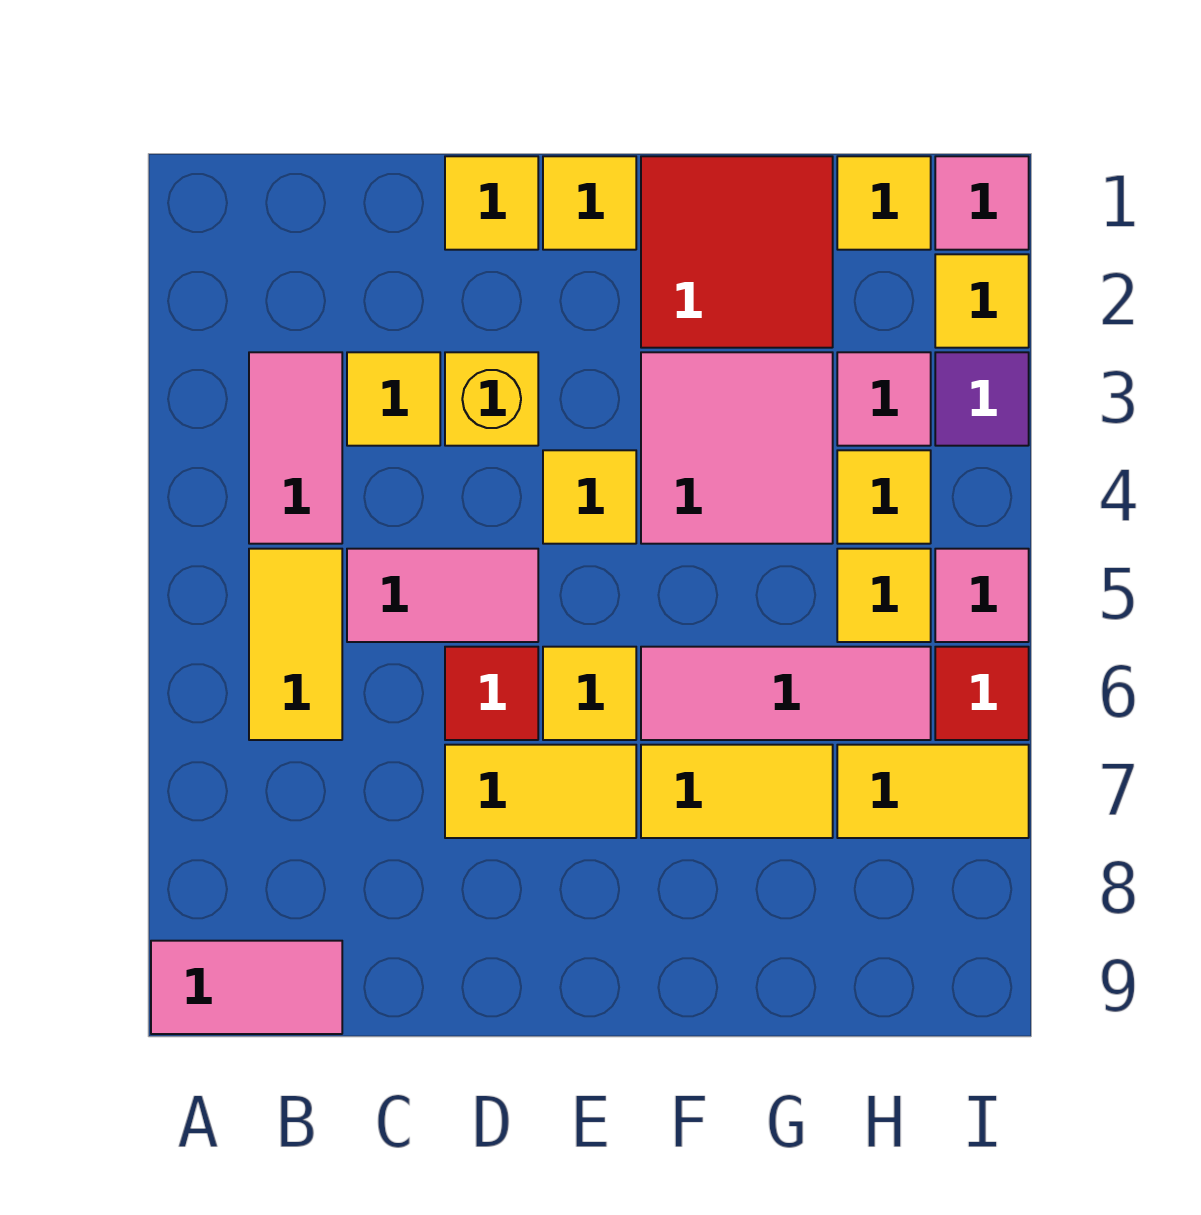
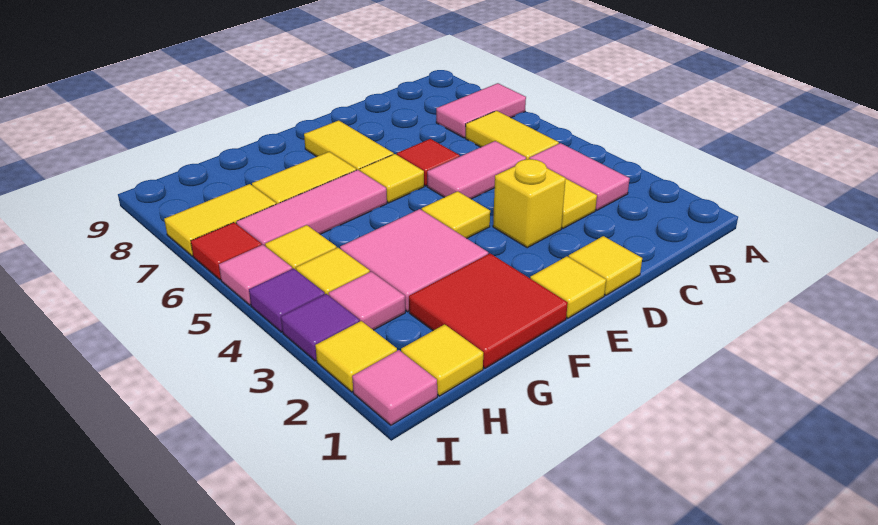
pink tile A9:B9 level 1 -> pink tile A7:B7 level 1
yellow tile D7:E7 level 1 -> yellow tile E7:E8 level 1
none -> purple tile I4 level 1

